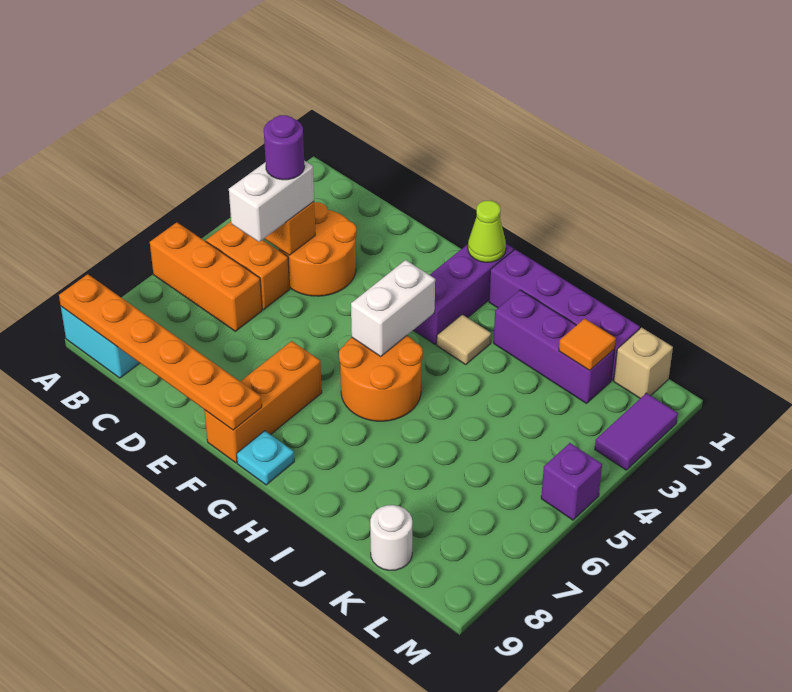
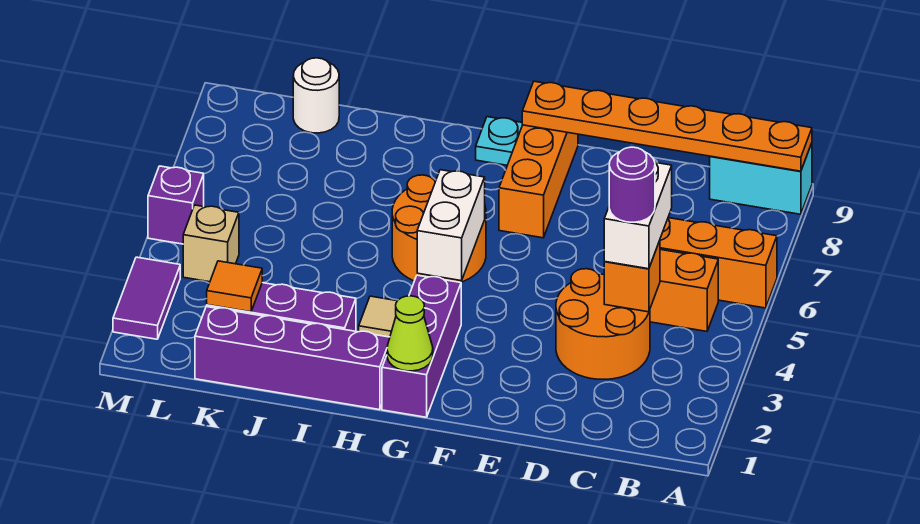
tan brick L1 level 1 -> tan brick L4 level 1

